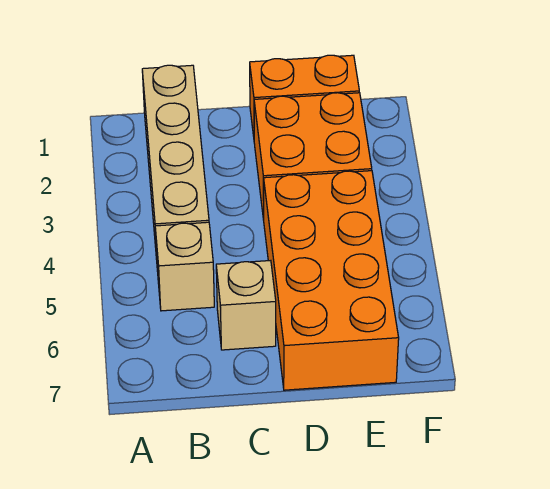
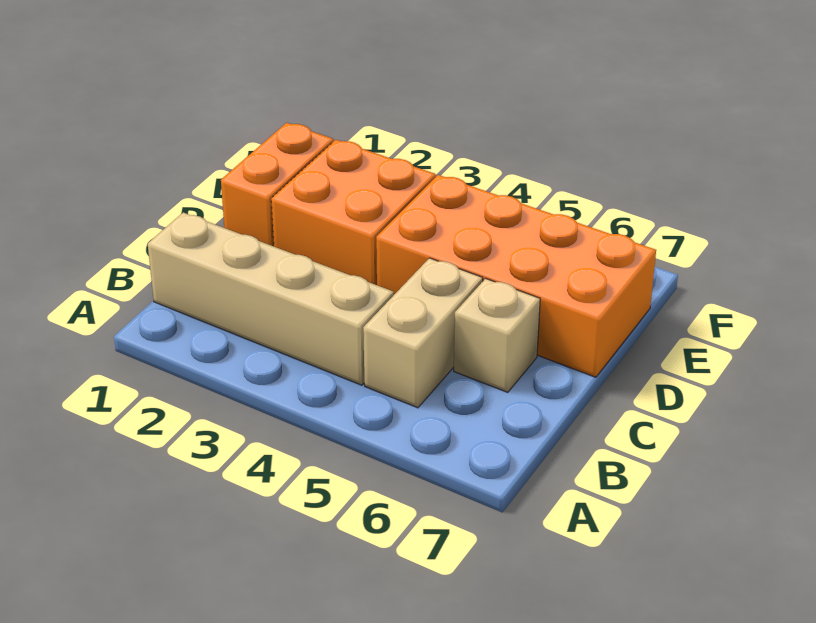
tan brick B5 level 1 -> tan brick B5:C5 level 1

